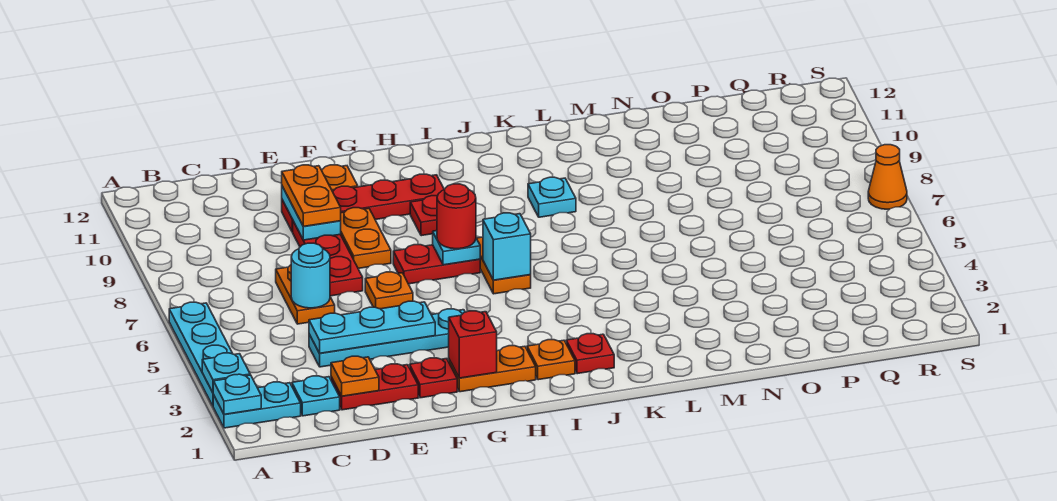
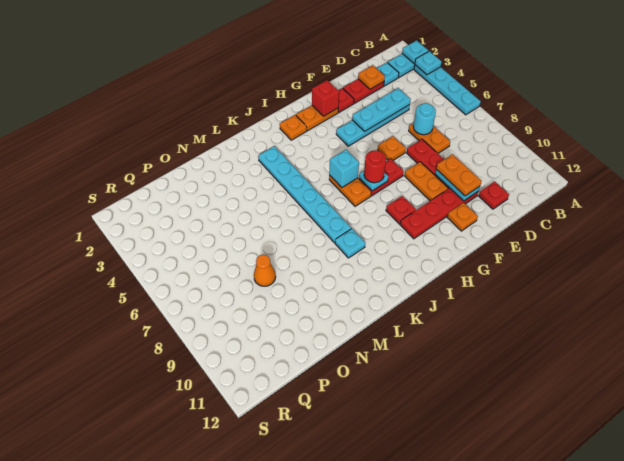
red plate J2 level 1 -> red plate D11 level 1
none -> cyan plate K3:K8 level 1
orange cone S7 level 1 -> orange cone O8 level 1

